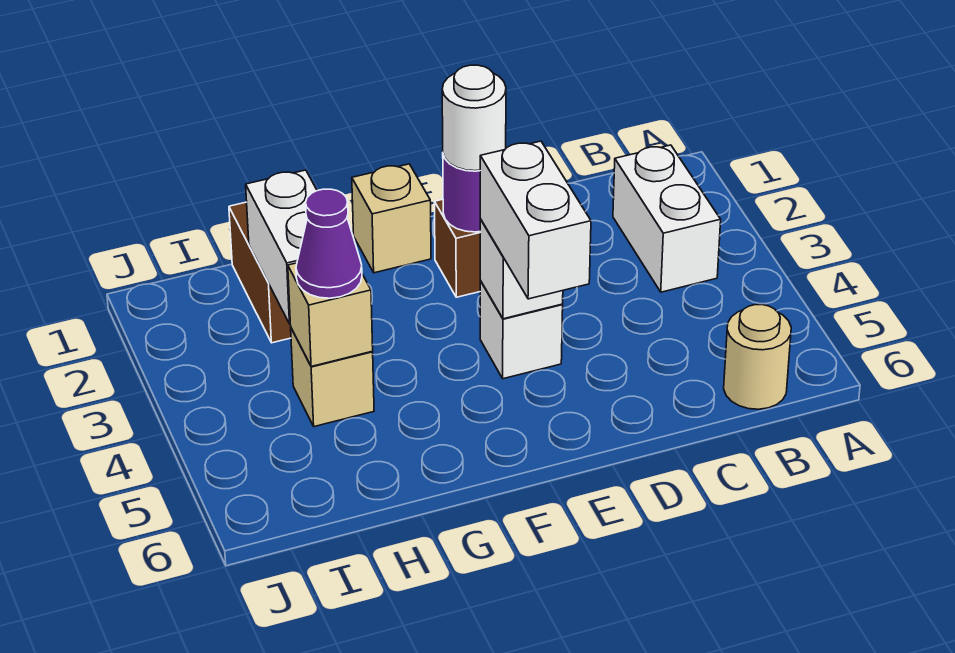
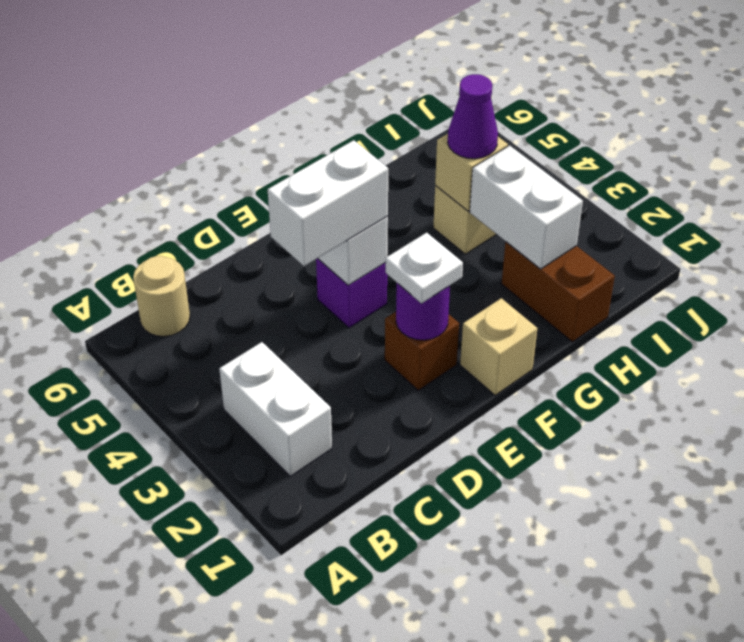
white round brick E2 level 3 -> white plate E2 level 3
white brick E4 level 1 -> purple brick E4 level 1
white brick E4:E5 level 3 -> white brick D4:E4 level 3

